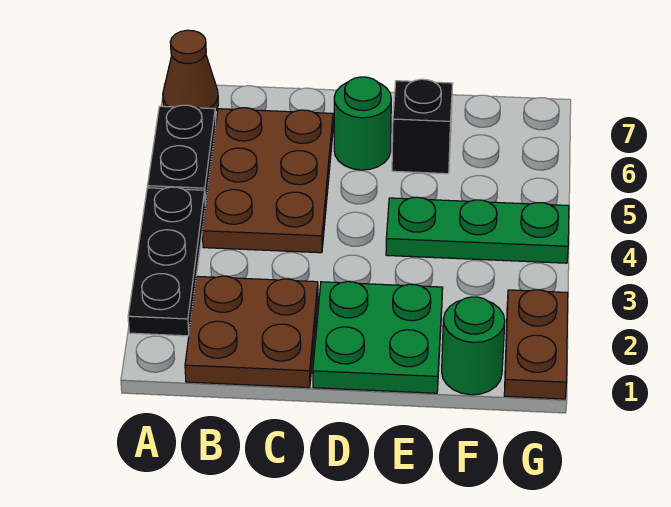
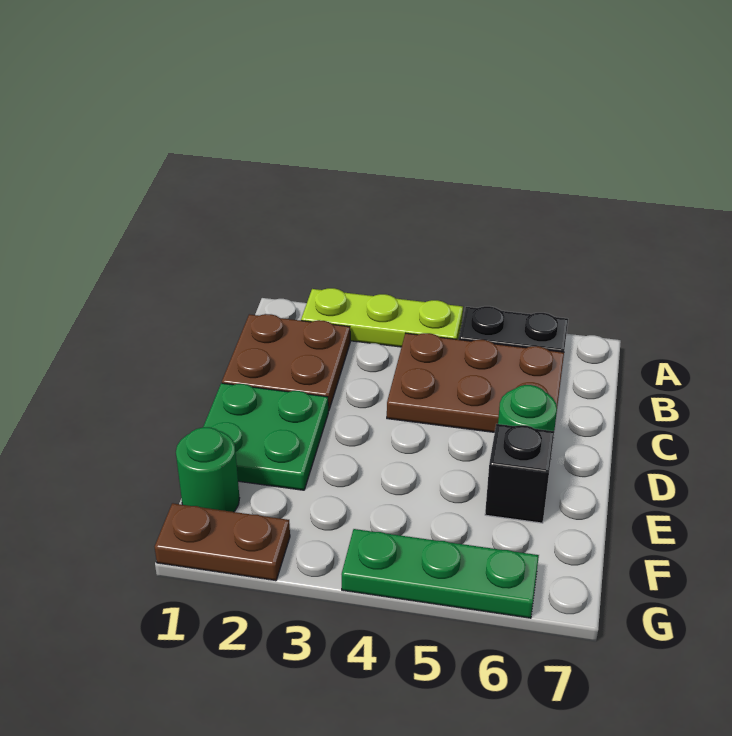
black plate A2:A4 level 1 -> lime plate A2:A4 level 1
brown cone A7 level 1 -> none
green plate E4:G4 level 1 -> green plate G4:G6 level 1

